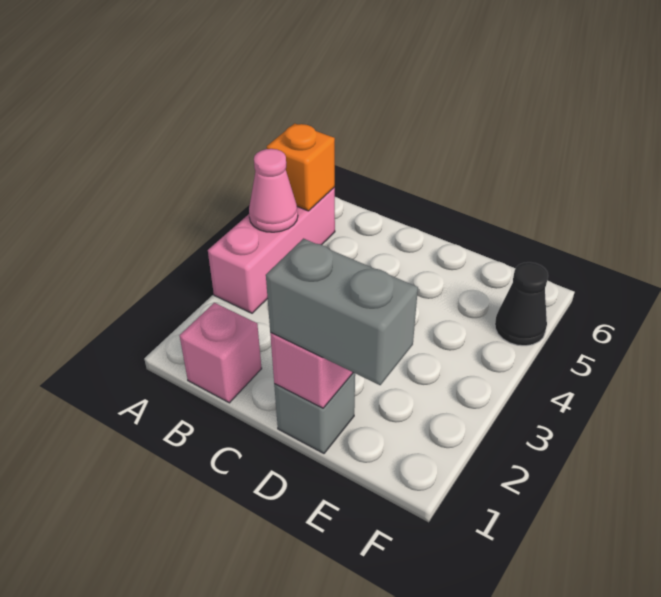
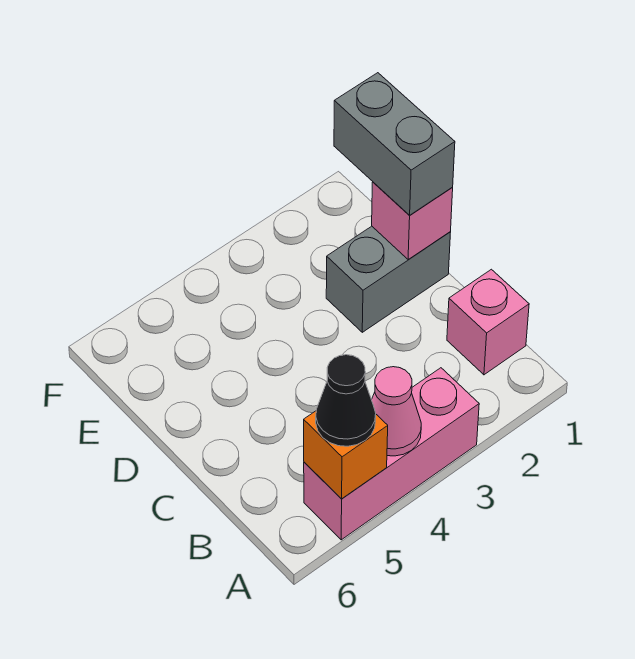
grey brick D1 level 1 -> grey brick D1:D2 level 1
black cone F5 level 1 -> black cone A5 level 3

